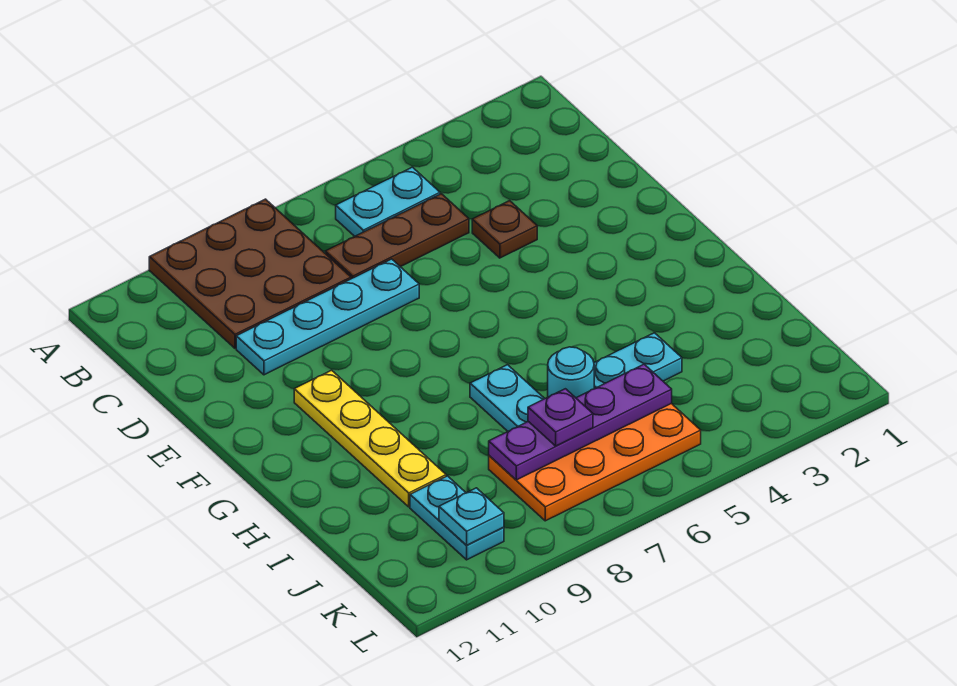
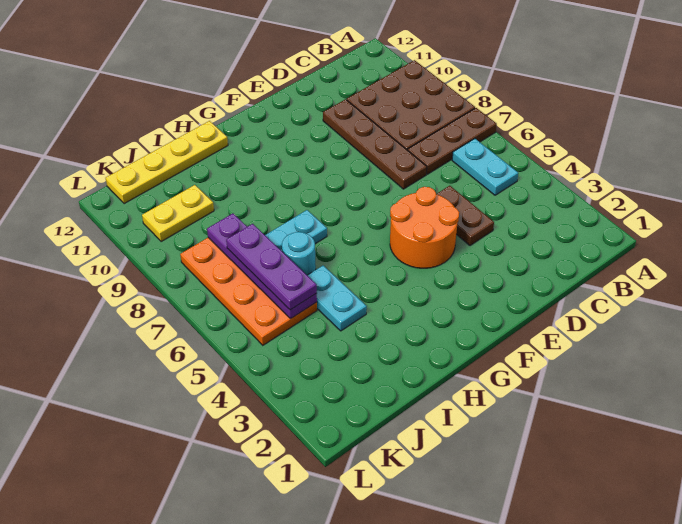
brown plate C5:C7 level 1 -> brown plate A7:C7 level 1
brown plate D4 level 1 -> brown plate D4:D5 level 1
cyan plate D7:D10 level 1 -> brown plate D7:D10 level 1
none -> orange round brick E4:F5 level 1
yellow plate F10:I10 level 1 -> yellow plate H12:K12 level 1
purple plate J7 level 3 -> purple plate J5:J7 level 3
cyan plate J10:K10 level 1 -> yellow plate J10:K10 level 1
cyan plate K10 level 2 -> none

